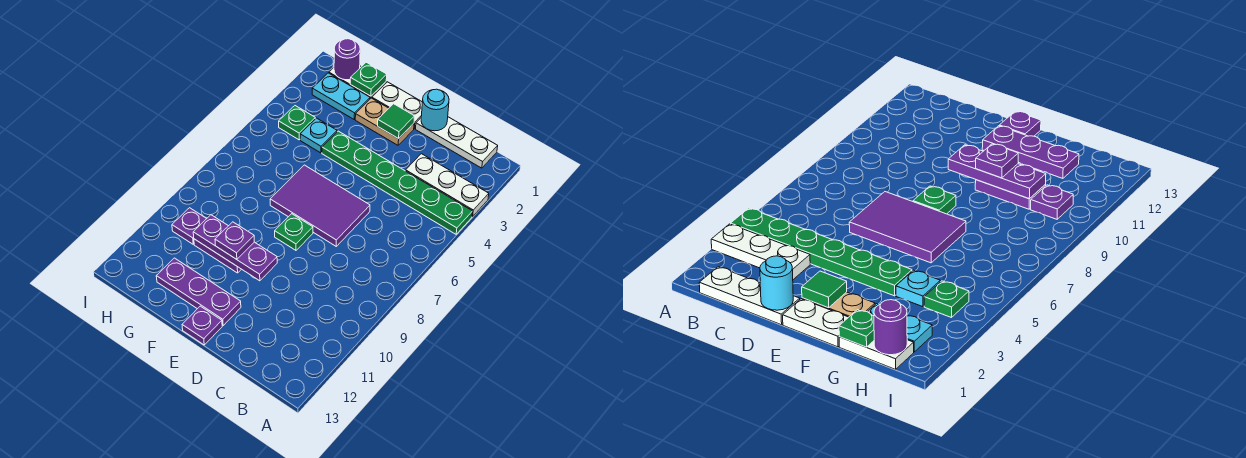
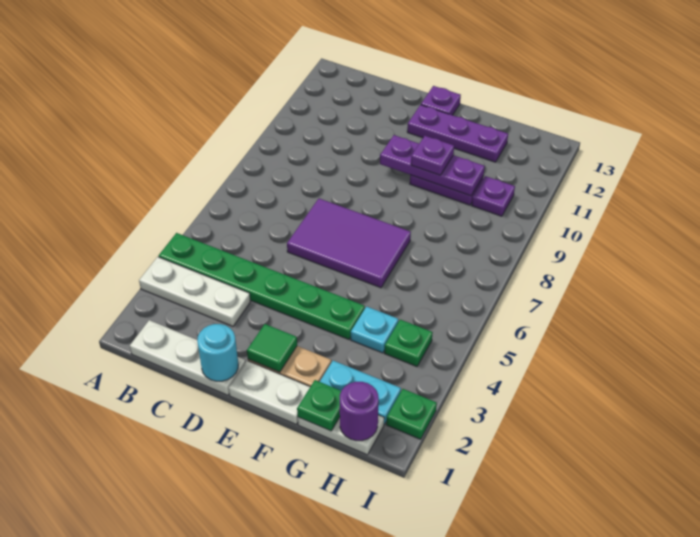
green plate E8 level 1 -> green plate I2 level 1

